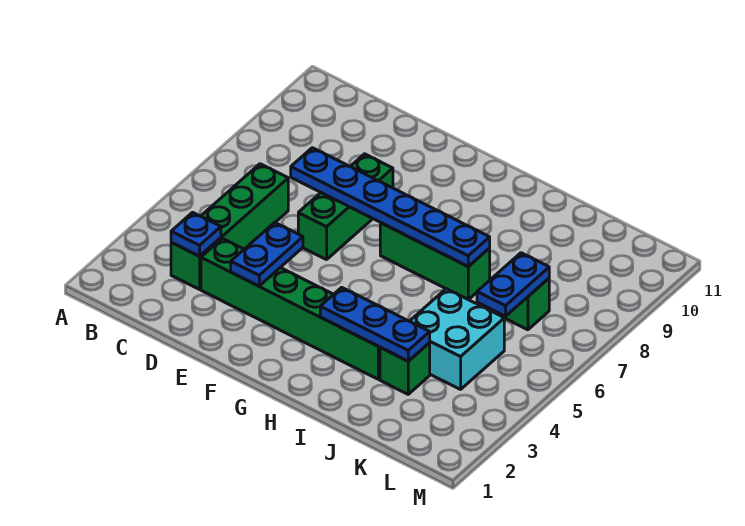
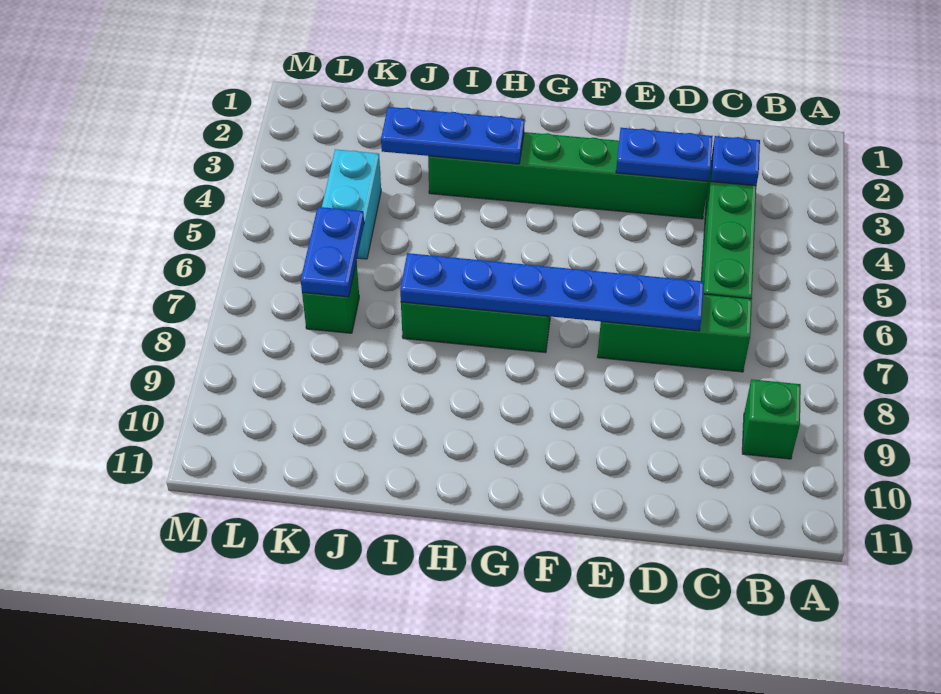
blue plate E3:E4 level 2 -> blue plate D3:E3 level 2
green brick E6:E8 level 1 -> green brick C7:E7 level 1
green brick J3 level 1 -> green brick B9 level 1
cyan brick J4:K5 level 1 -> cyan brick K4:K5 level 1

